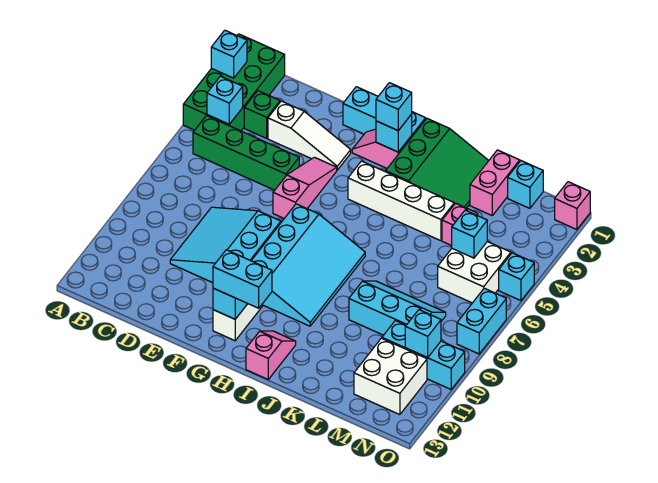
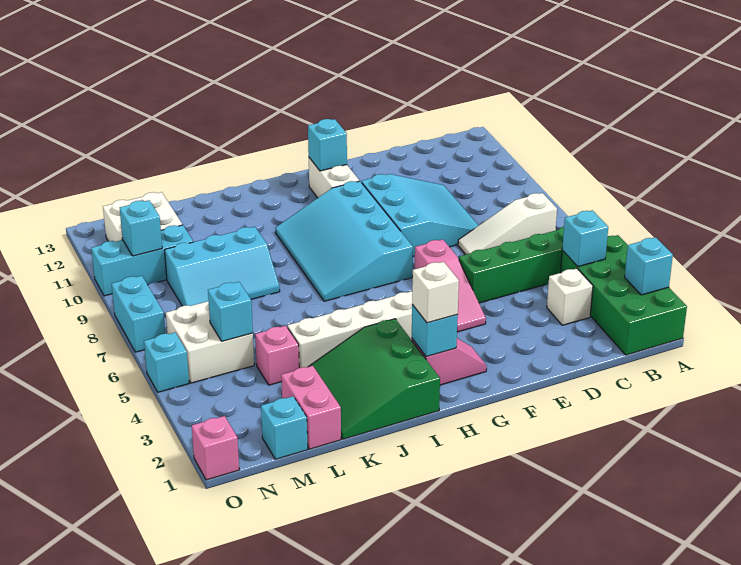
green brick C3 level 1 -> white brick C3 level 1
white slope D3:F3 level 1 top D -> white slope B7:D7 level 1 top B
cyan brick F1:H1 level 1 -> none
cyan brick G12:H12 level 3 -> none
cyan brick H2 level 3 -> white brick H2 level 3
pink slope I12:I13 level 1 top 13 -> none

